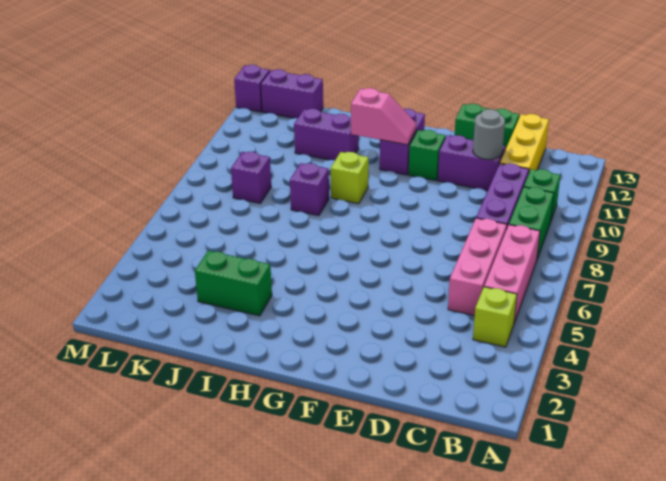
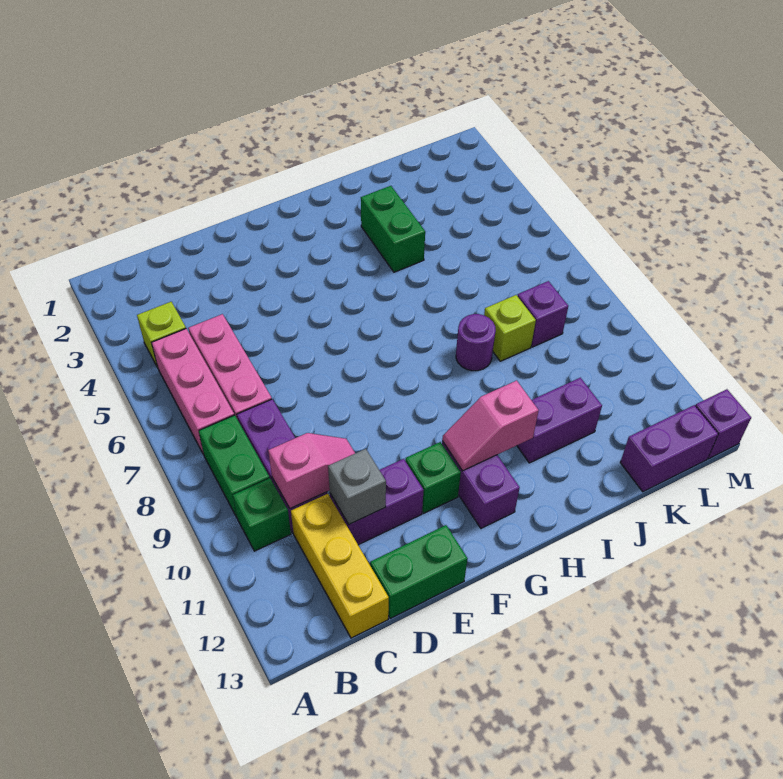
none -> pink slope C10:D10 level 2 top C
grey round brick D11 level 2 -> grey brick D11 level 2
lime brick H9 level 1 -> lime brick J8 level 1
green brick I3:J3 level 1 -> green brick I3:I4 level 1
purple brick I8 level 1 -> purple round brick I8 level 1

